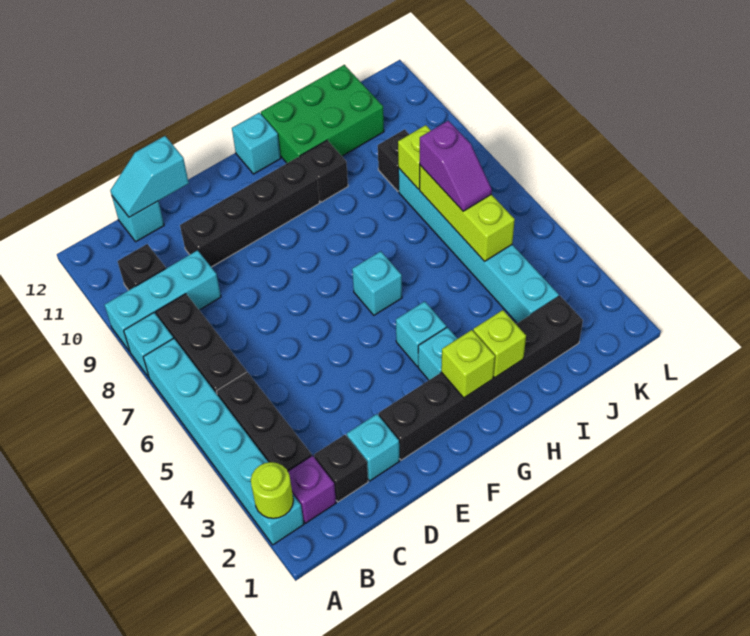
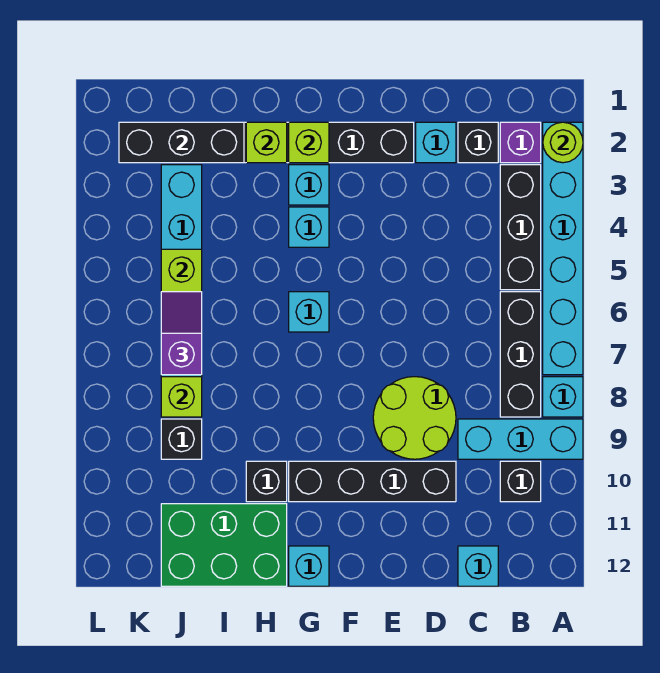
cyan slope C12:D12 level 2 top D -> none
none -> lime round brick D8:E9 level 1
none -> black brick I2:K2 level 2

